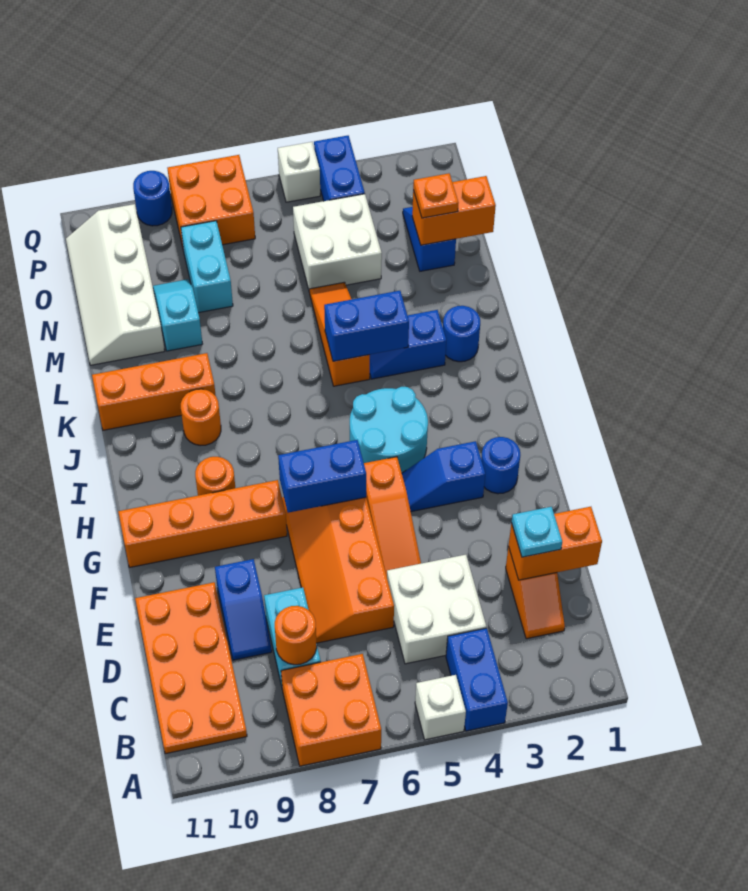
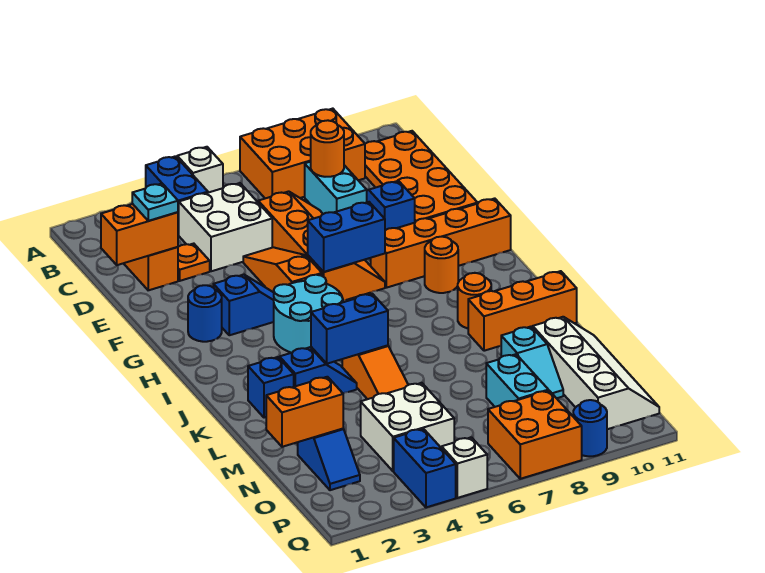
orange brick A7:B8 level 1 -> orange brick A7:B9 level 1
blue round brick K2 level 1 -> blue brick K2 level 1
orange plate N2 level 3 -> orange plate D3 level 1

